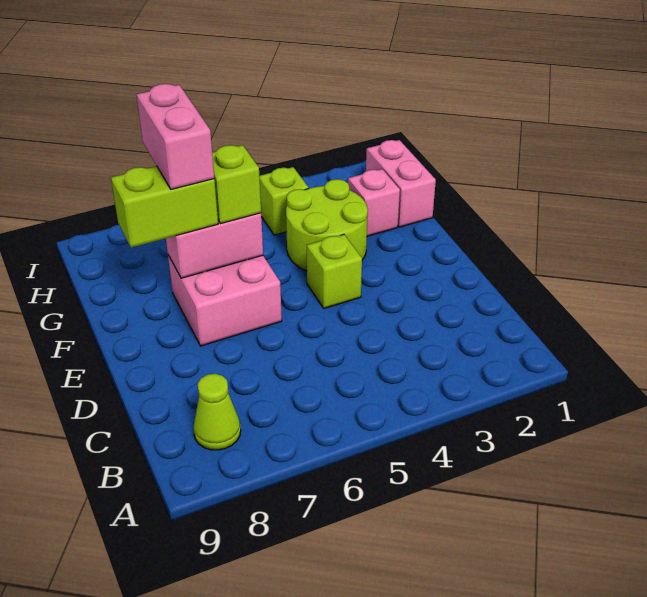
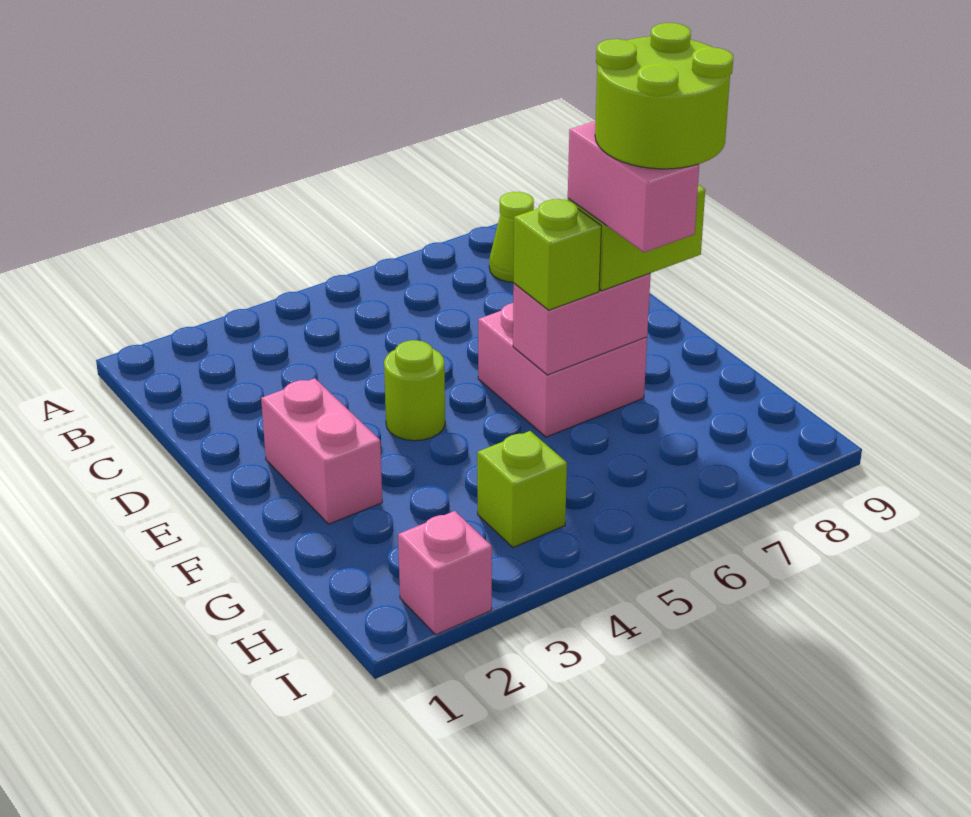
lime brick E4 level 1 -> lime round brick E4 level 1
lime round brick F3:G4 level 1 -> lime round brick F7:G8 level 5
pink brick G1:H1 level 1 -> pink brick E2:F2 level 1
pink brick G2 level 1 -> pink brick I2 level 1

